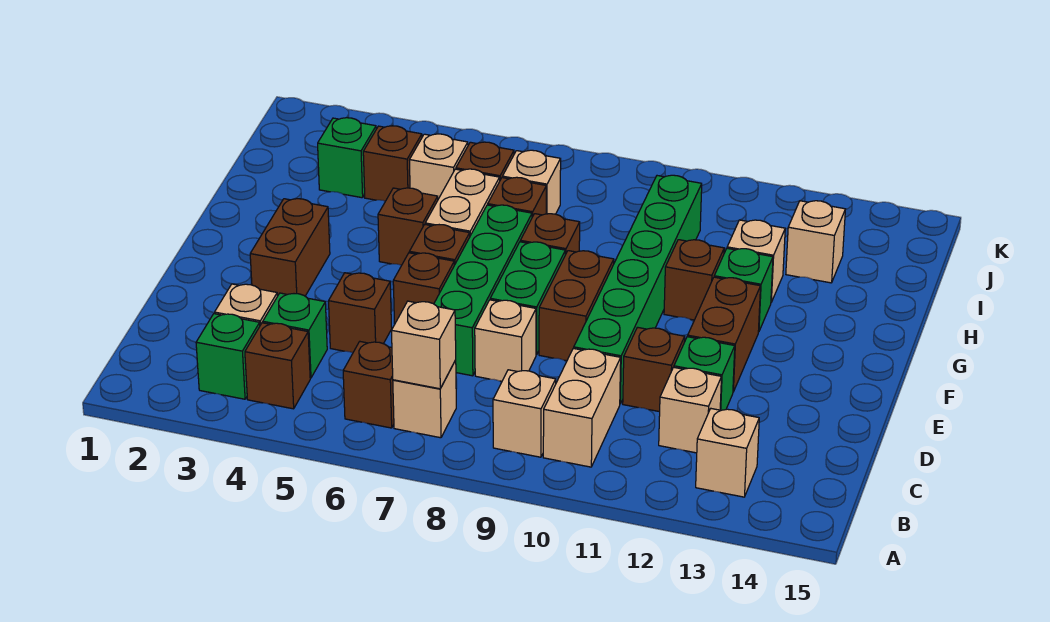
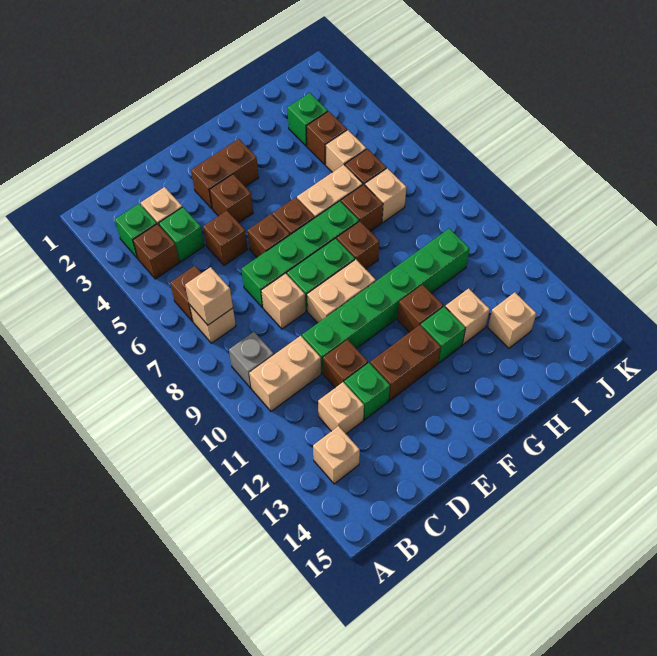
tan brick B9 level 1 -> grey brick B9 level 1
brown brick E9:F9 level 1 -> tan brick E9:F9 level 1
brown brick G5 level 1 -> brown brick E4 level 1

